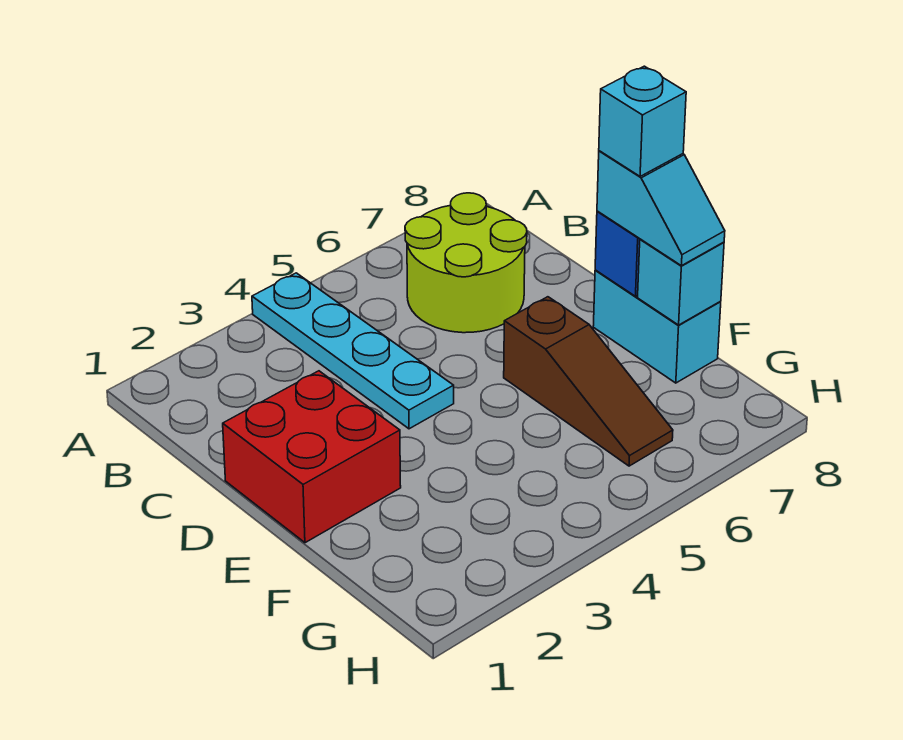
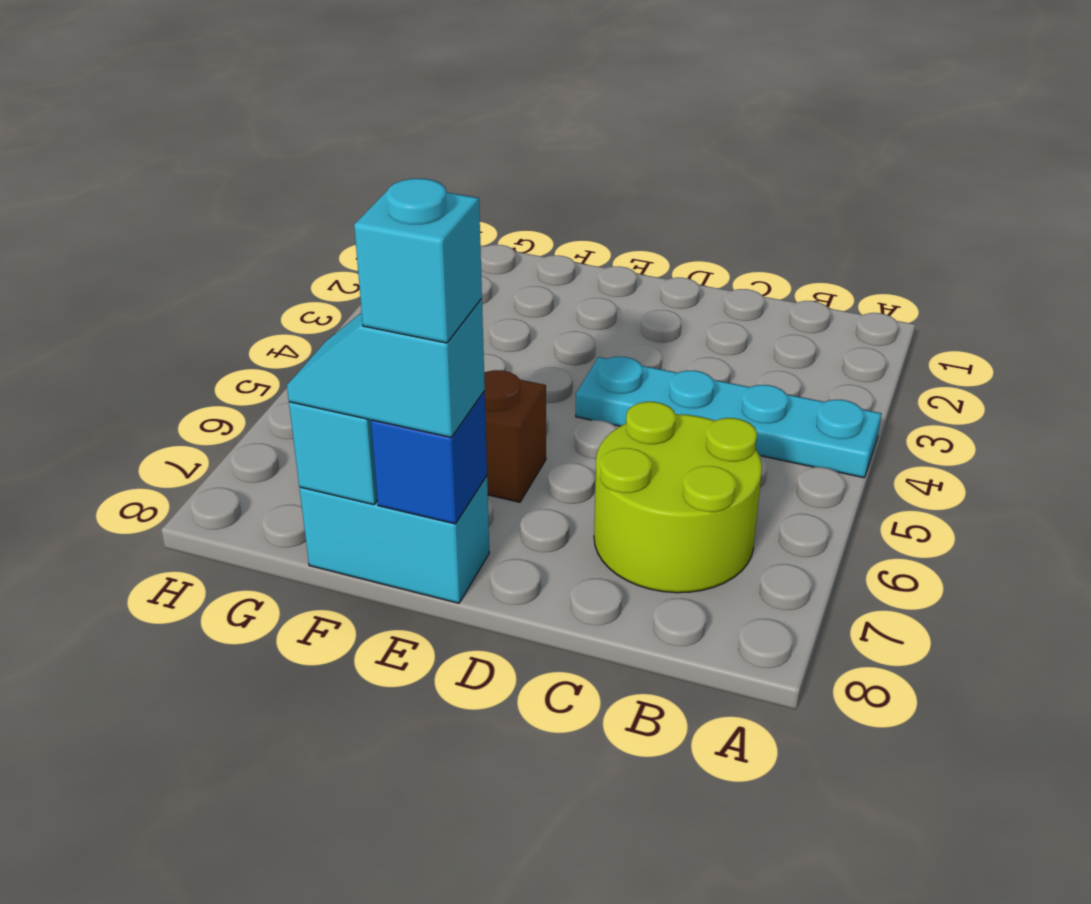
red brick D1:E2 level 1 -> none

